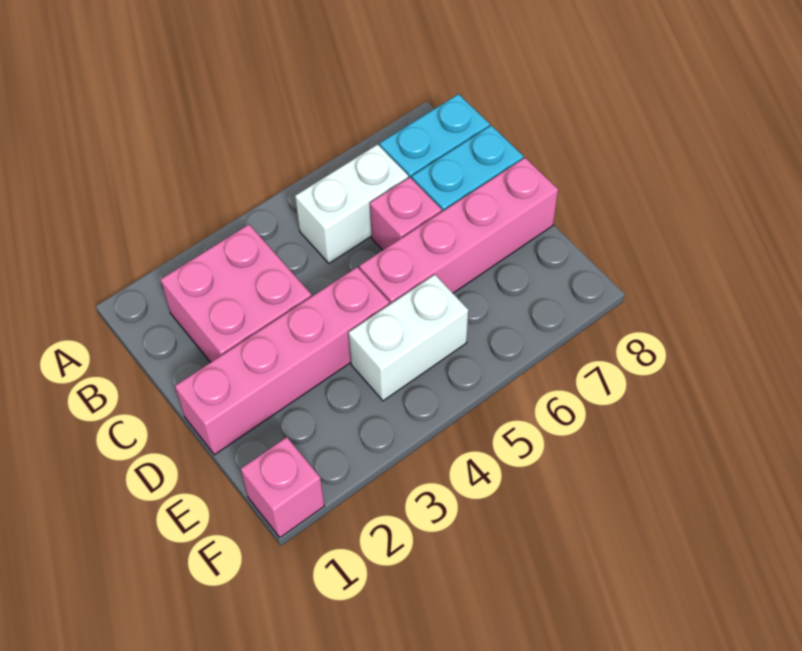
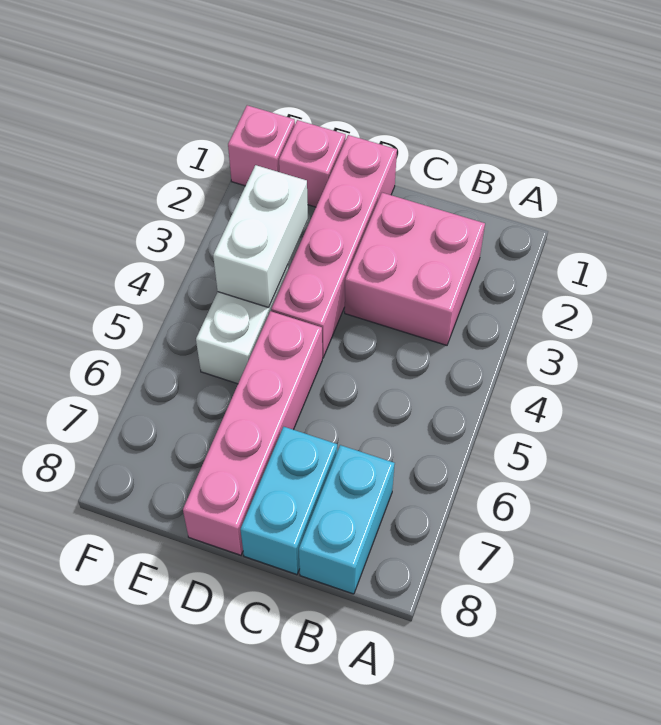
white brick B5:B6 level 1 -> white brick E3:E4 level 2
pink brick C6 level 1 -> pink brick E1 level 1

